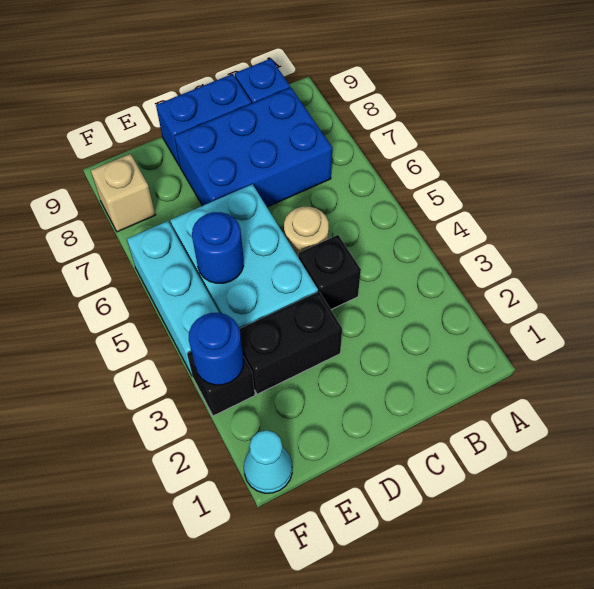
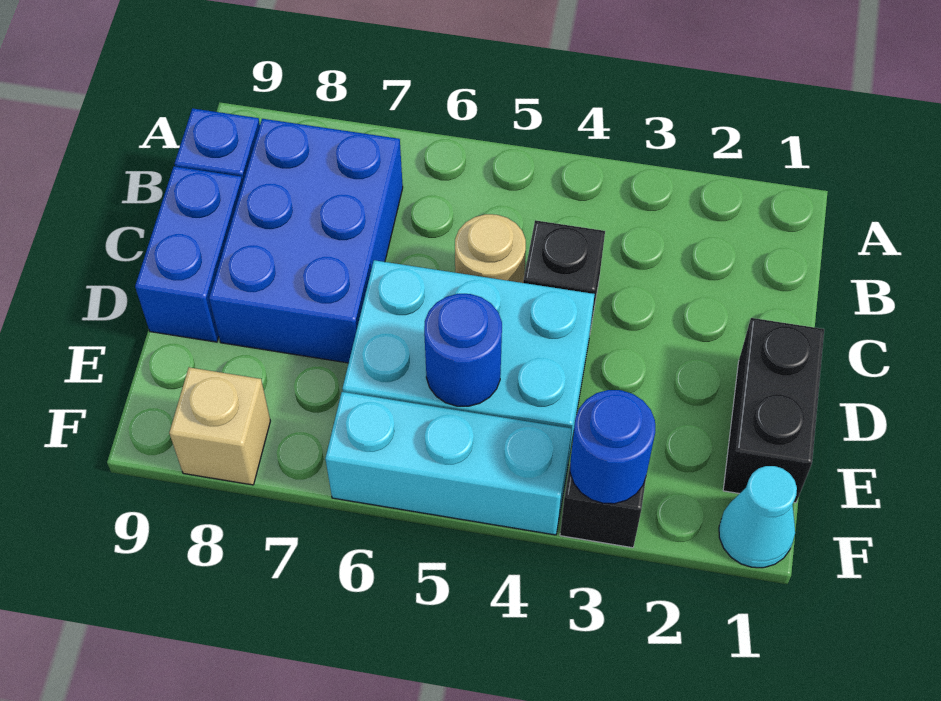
black brick D3:E3 level 1 -> black brick D1:E1 level 1

